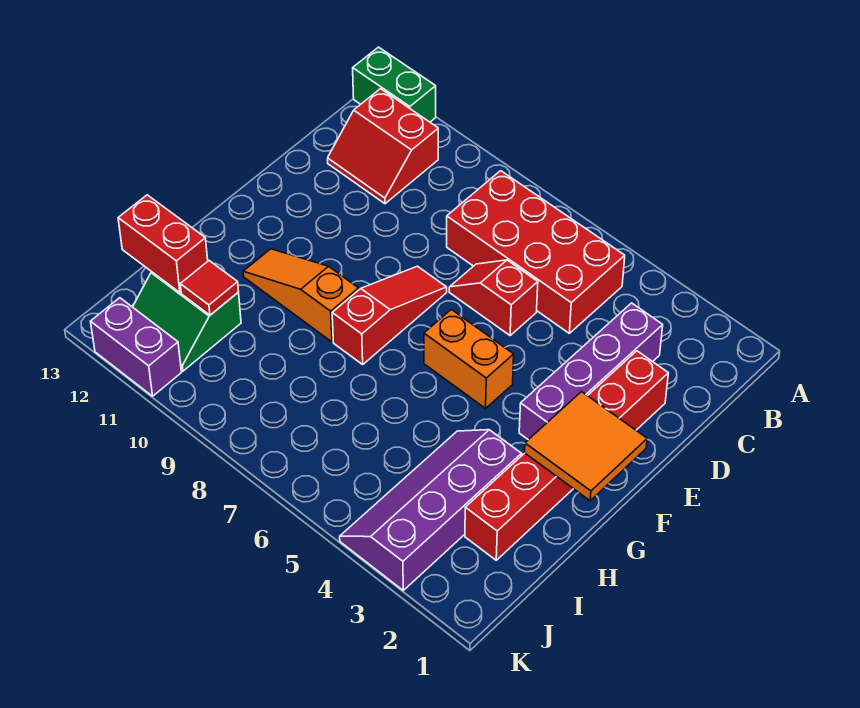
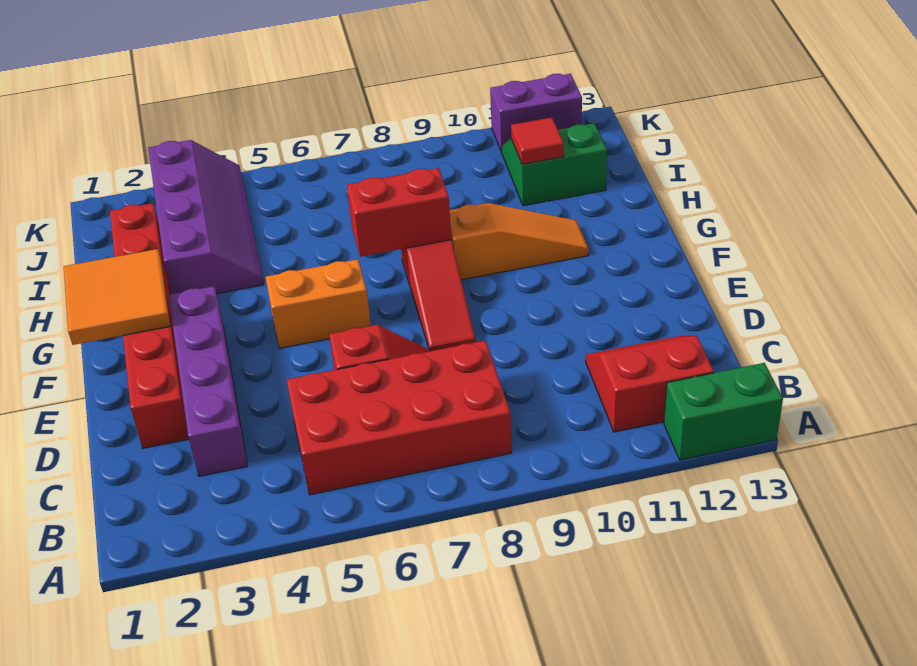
red brick I12:I13 level 2 -> red brick G7:G8 level 2

